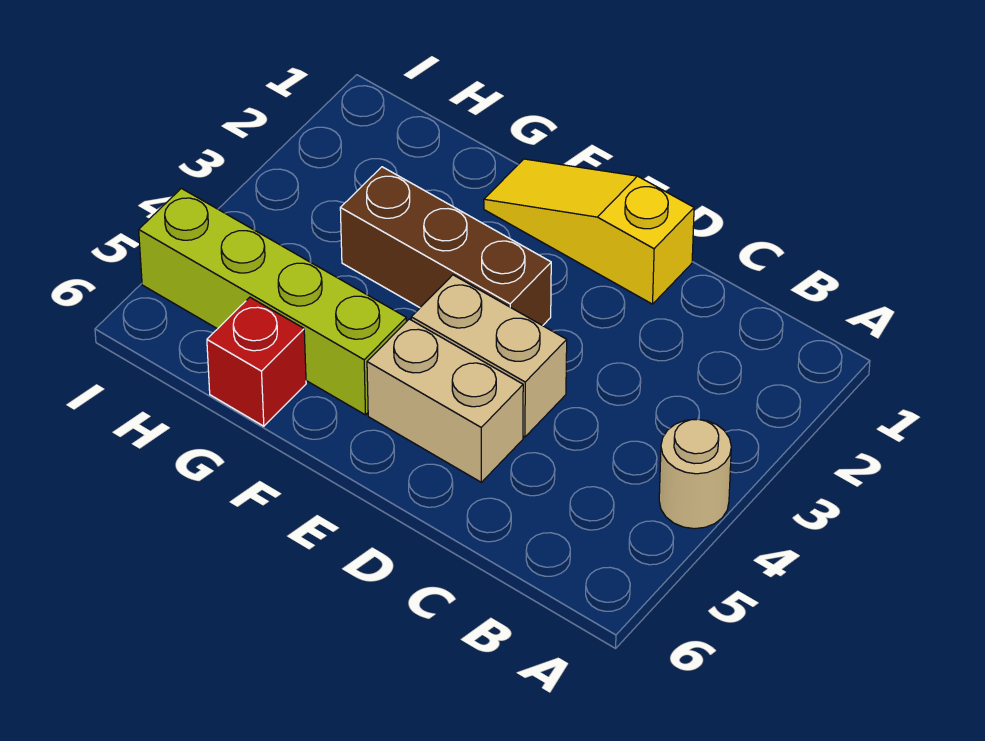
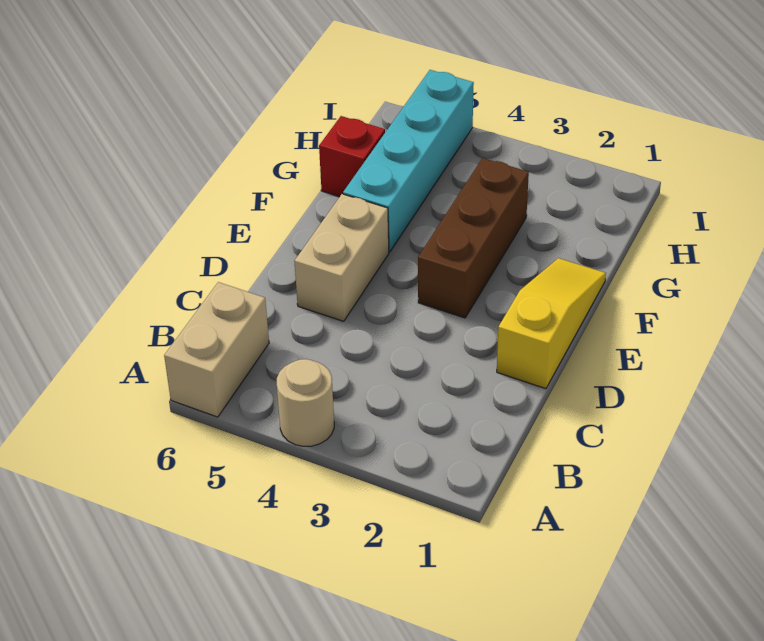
tan brick D4:E4 level 1 -> tan brick A6:B6 level 1
lime brick F5:I5 level 1 -> cyan brick F5:I5 level 1

